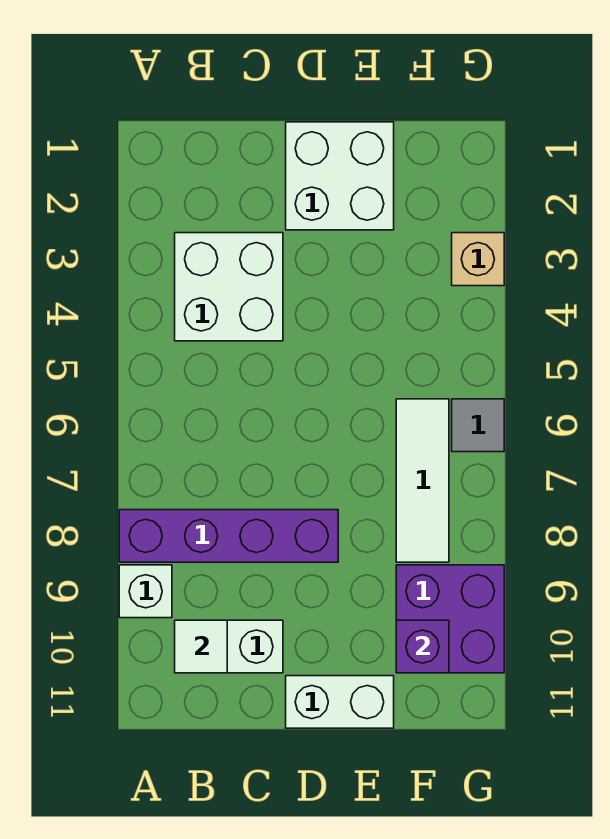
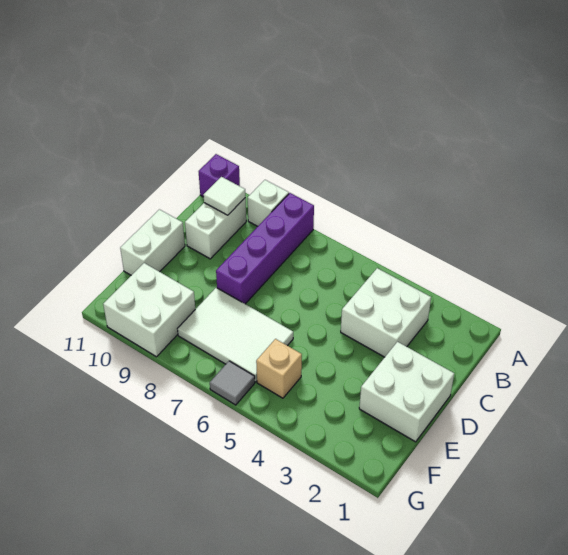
white tile F6:F8 level 1 -> white tile E6:F8 level 1
purple brick F9:G10 level 1 -> white brick F9:G10 level 1
purple brick F10 level 2 -> purple brick A11 level 1
tan brick G3 level 1 -> tan brick F5 level 1

